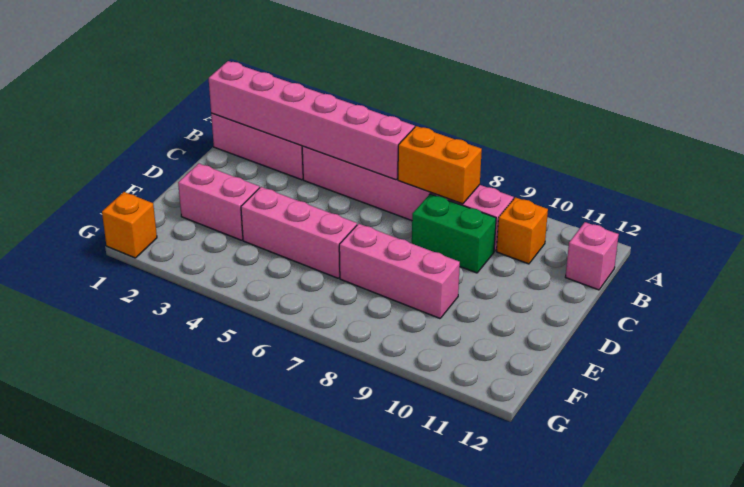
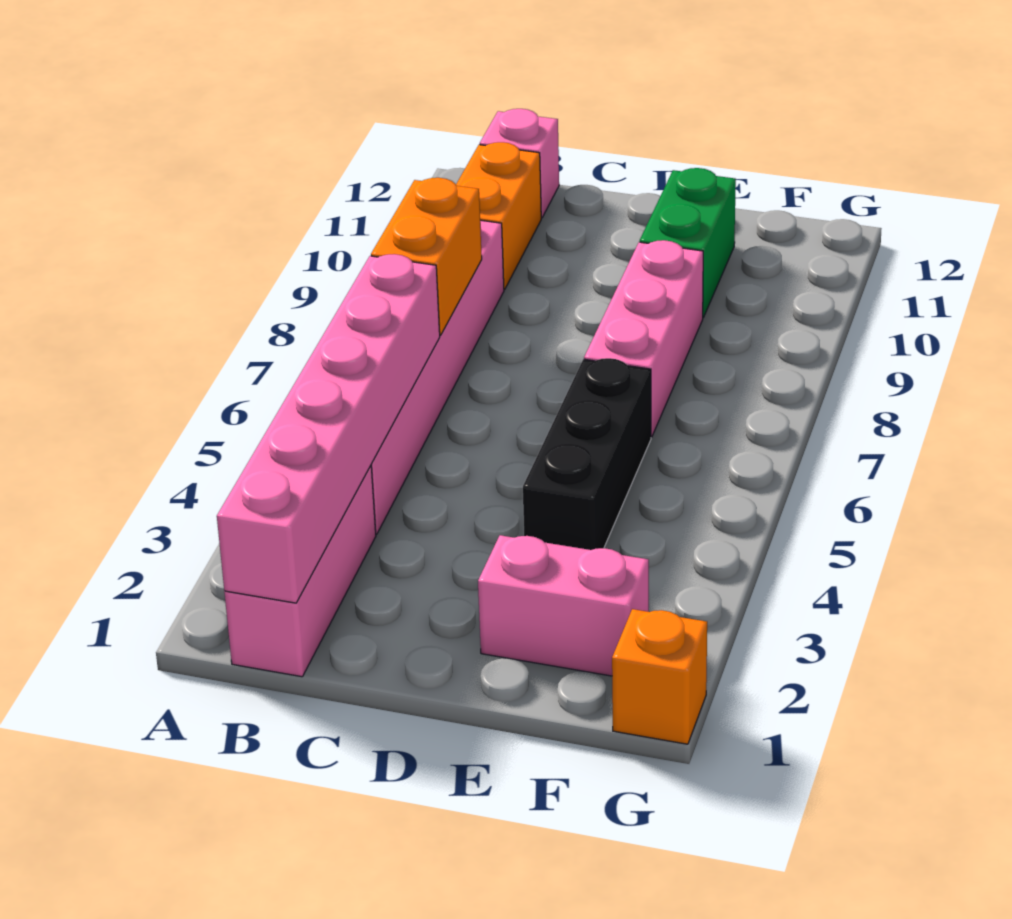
orange brick B10 level 1 -> orange brick B10:B11 level 1
green brick C8:C9 level 1 -> green brick E10:E11 level 1
pink brick E2:E3 level 1 -> pink brick E2:F2 level 1
pink brick E4:E6 level 1 -> black brick E4:E6 level 1

